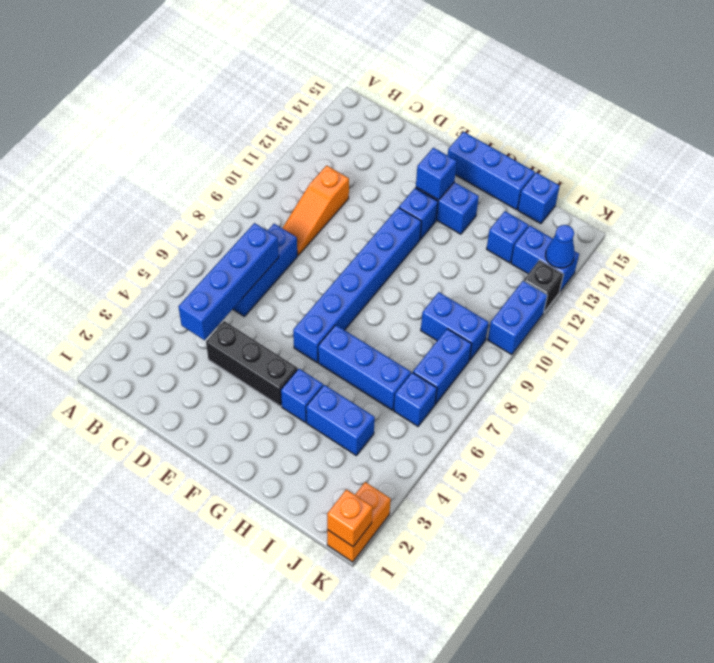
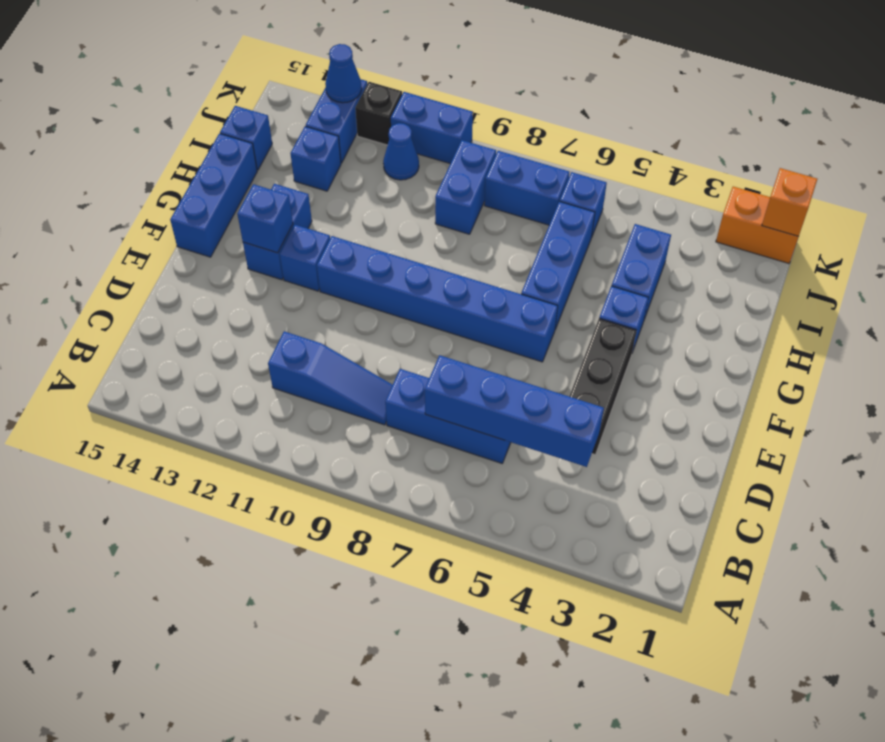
orange slope C9:C11 level 1 top 11 -> blue slope C9:C11 level 1 top 11
none -> blue cone J11 level 1

